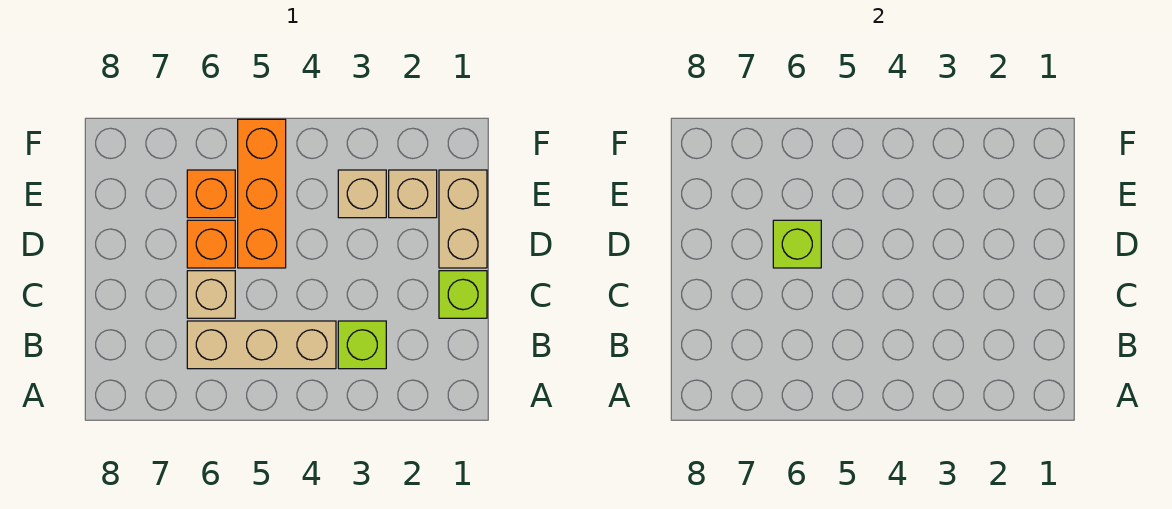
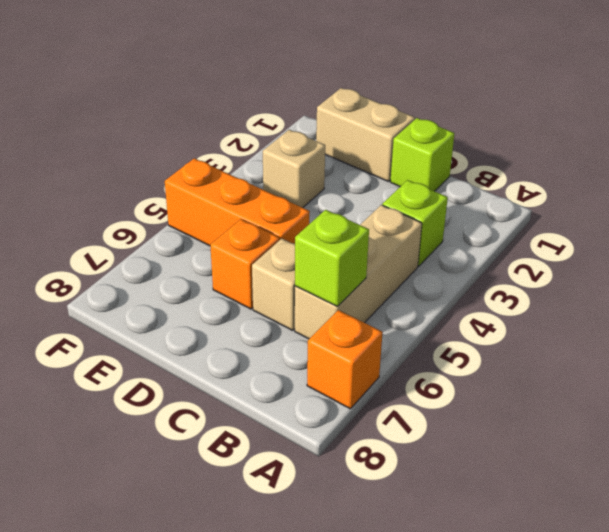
lime brick D6 level 2 -> lime brick B6 level 2
tan brick E2 level 1 -> none
orange brick E6 level 1 -> orange brick A7 level 1

